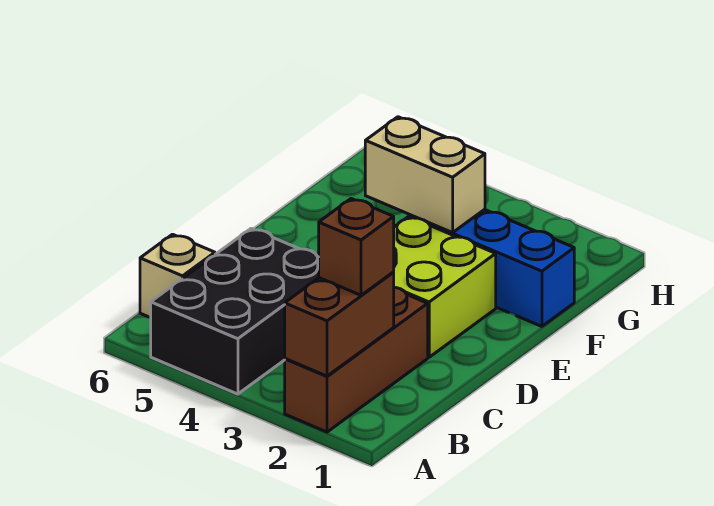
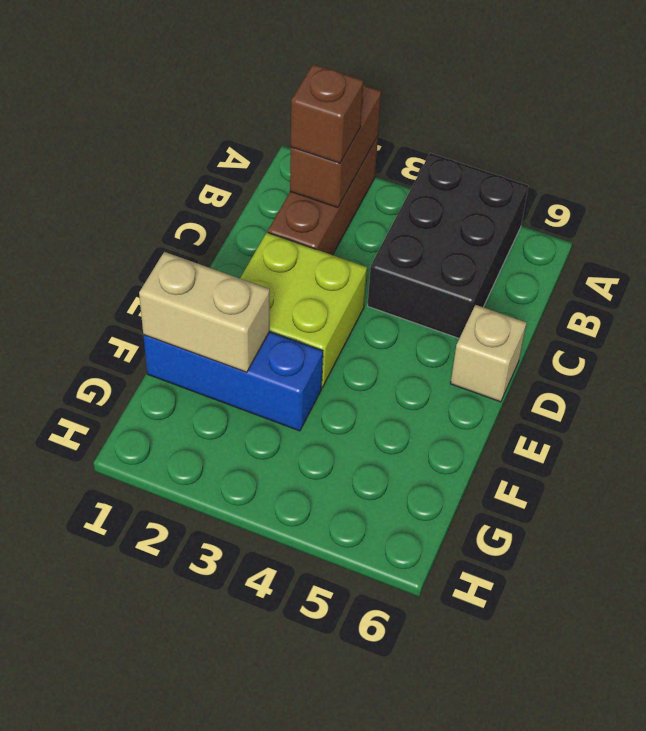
tan brick B6 level 1 -> tan brick D6 level 1
tan brick F3:F4 level 2 -> tan brick F1:F2 level 2

